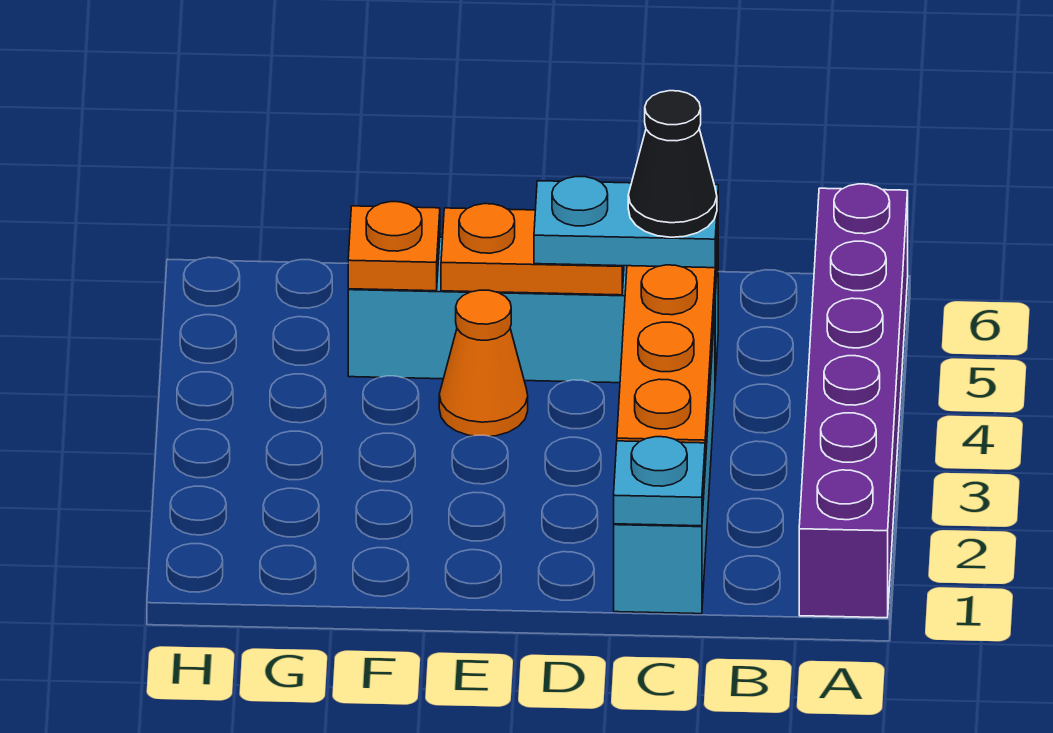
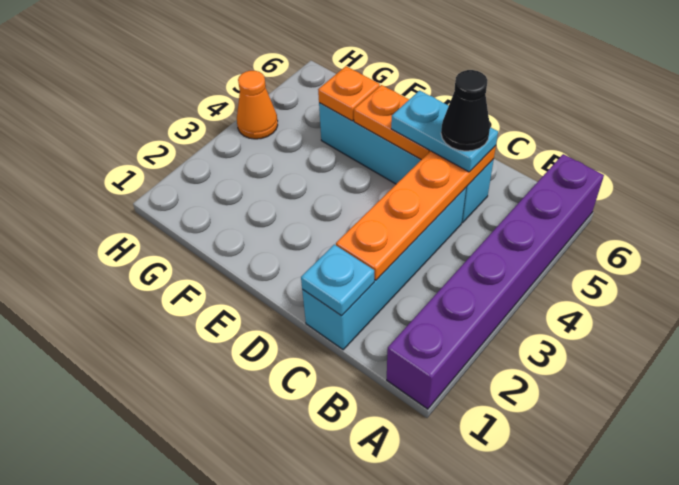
orange cone E4 level 1 -> orange cone H4 level 1

